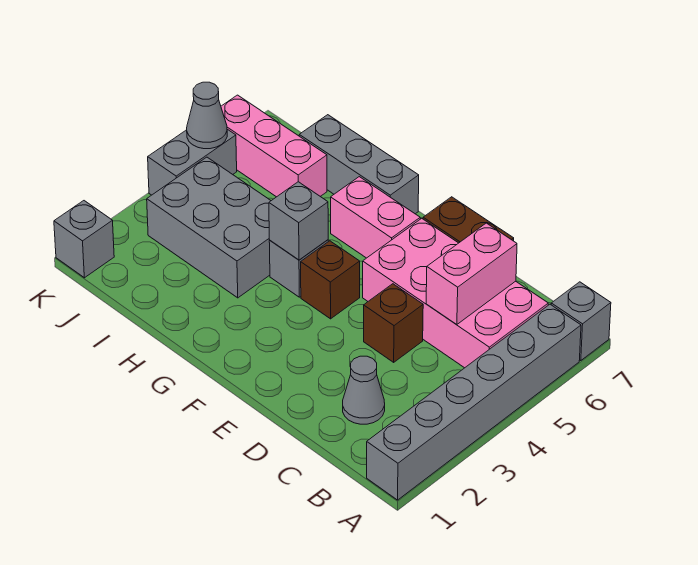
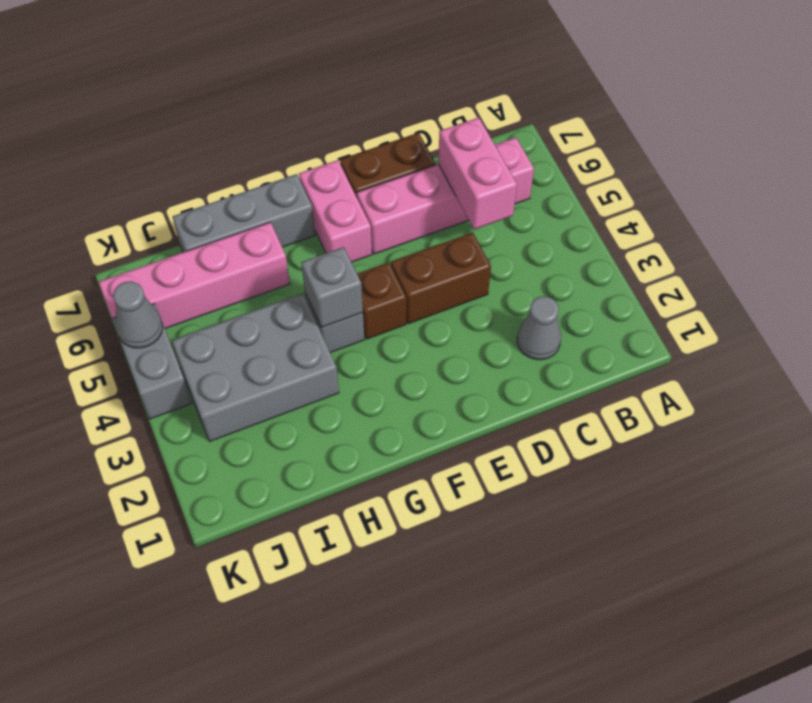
grey brick A1:A6 level 1 -> none
grey brick A7 level 1 -> none
pink brick B5:E6 level 1 -> pink brick B6:E6 level 1
brown brick D4 level 1 -> brown brick D4:E4 level 1
pink brick F6:G6 level 1 -> pink brick F6:F7 level 1
pink brick I6:K6 level 1 -> pink brick H6:K6 level 1
grey brick K1 level 1 -> none

